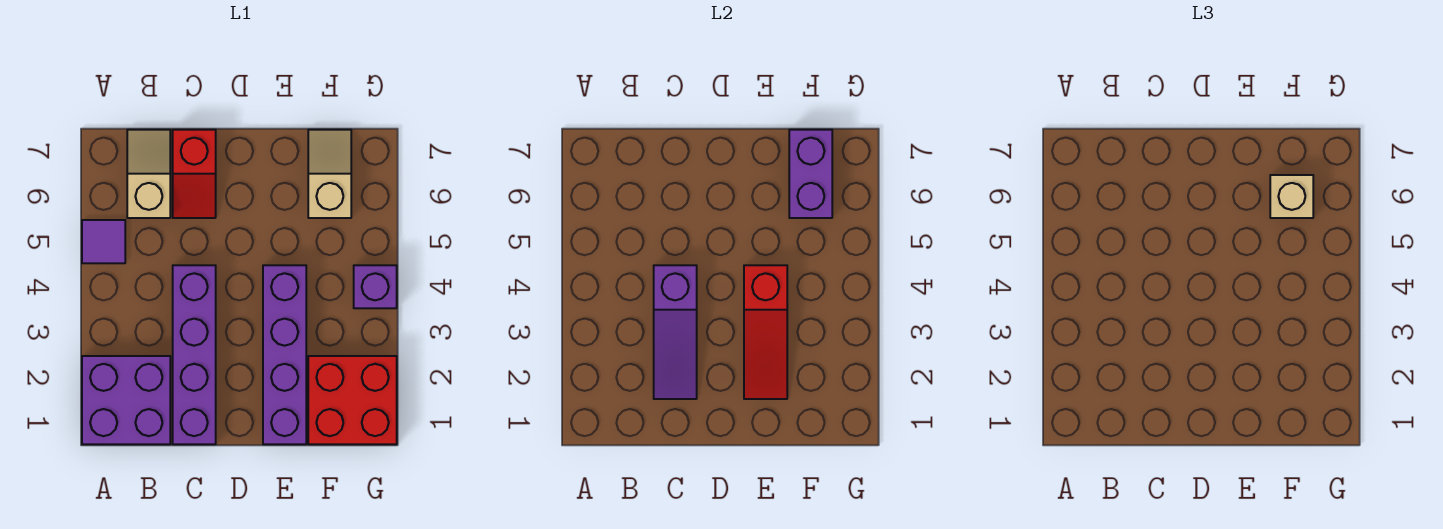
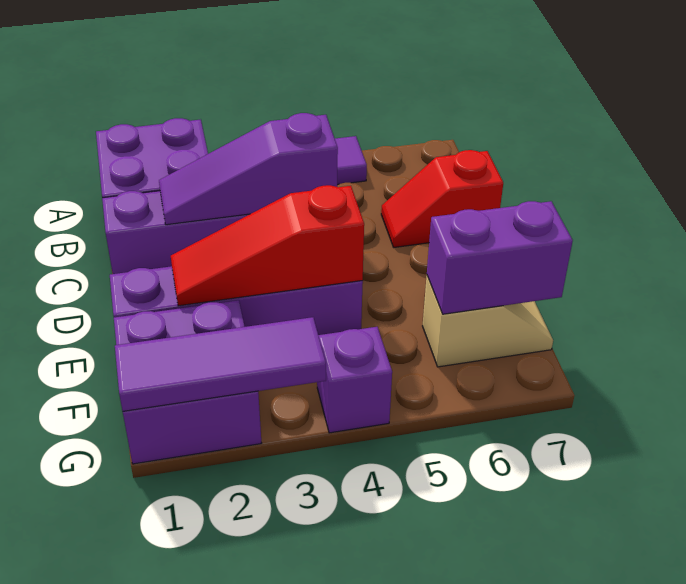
tan slope B6:B7 level 1 top 6 -> none
red brick F1:G2 level 1 -> purple brick F1:G2 level 1
tan brick F6 level 3 -> none
none -> purple tile G1:G3 level 2

